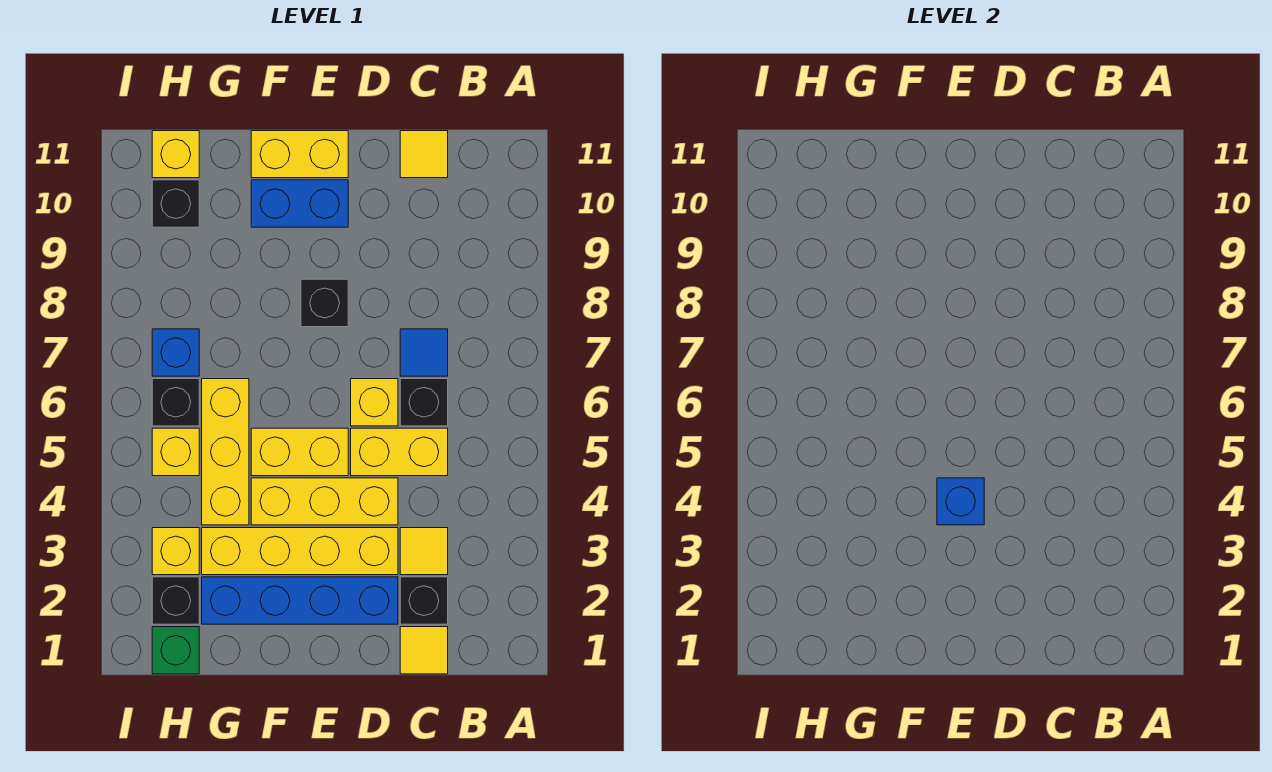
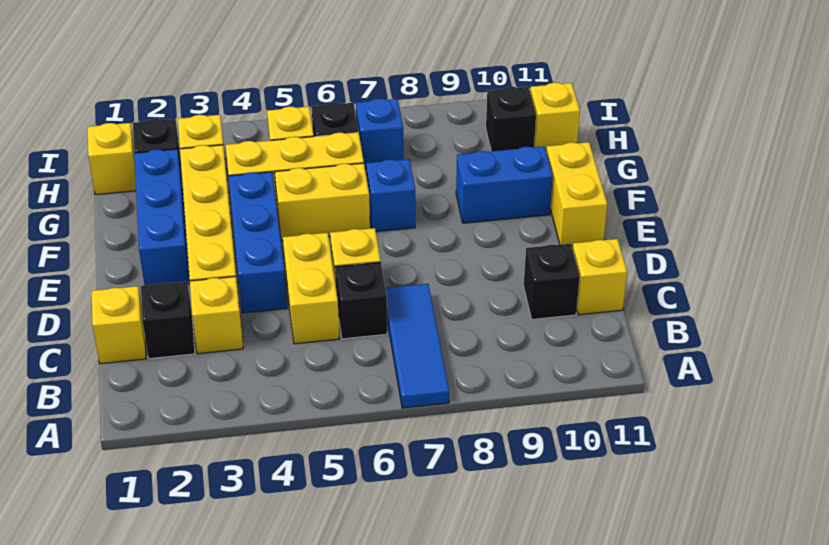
yellow tile C1 level 1 -> yellow brick C1 level 1
yellow tile C3 level 1 -> yellow brick C3 level 1
blue tile C7 level 1 -> blue tile A7:C7 level 1
yellow tile C11 level 1 -> yellow brick C11 level 1
blue brick D2:G2 level 1 -> blue brick E2:G2 level 1
yellow brick D4:F4 level 1 -> blue brick D4:F4 level 1
blue brick E4 level 2 -> blue brick F7 level 1
yellow brick E5:F5 level 1 -> yellow brick F5:F6 level 1
black brick E8 level 1 -> black brick C10 level 1
blue brick E10:F10 level 1 -> blue brick F9:F10 level 1
green brick H1 level 1 -> yellow brick H1 level 1

